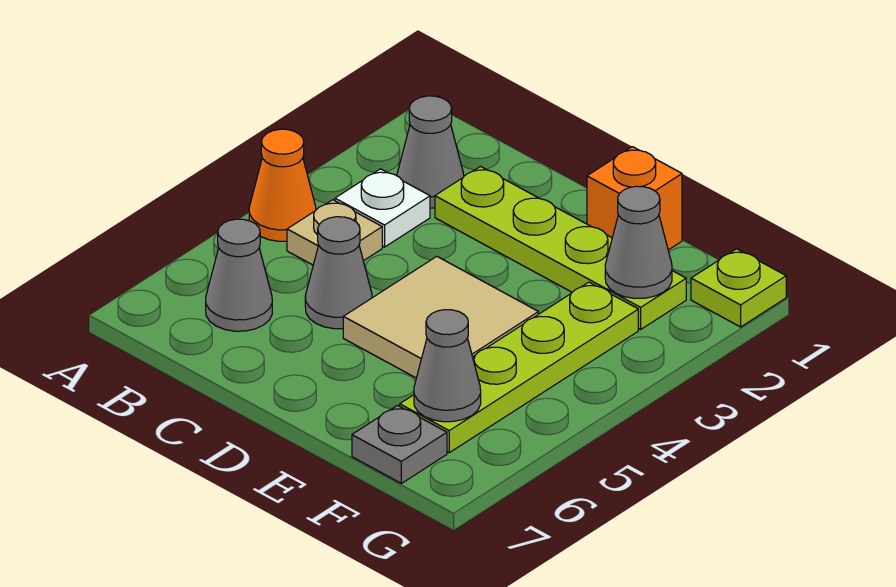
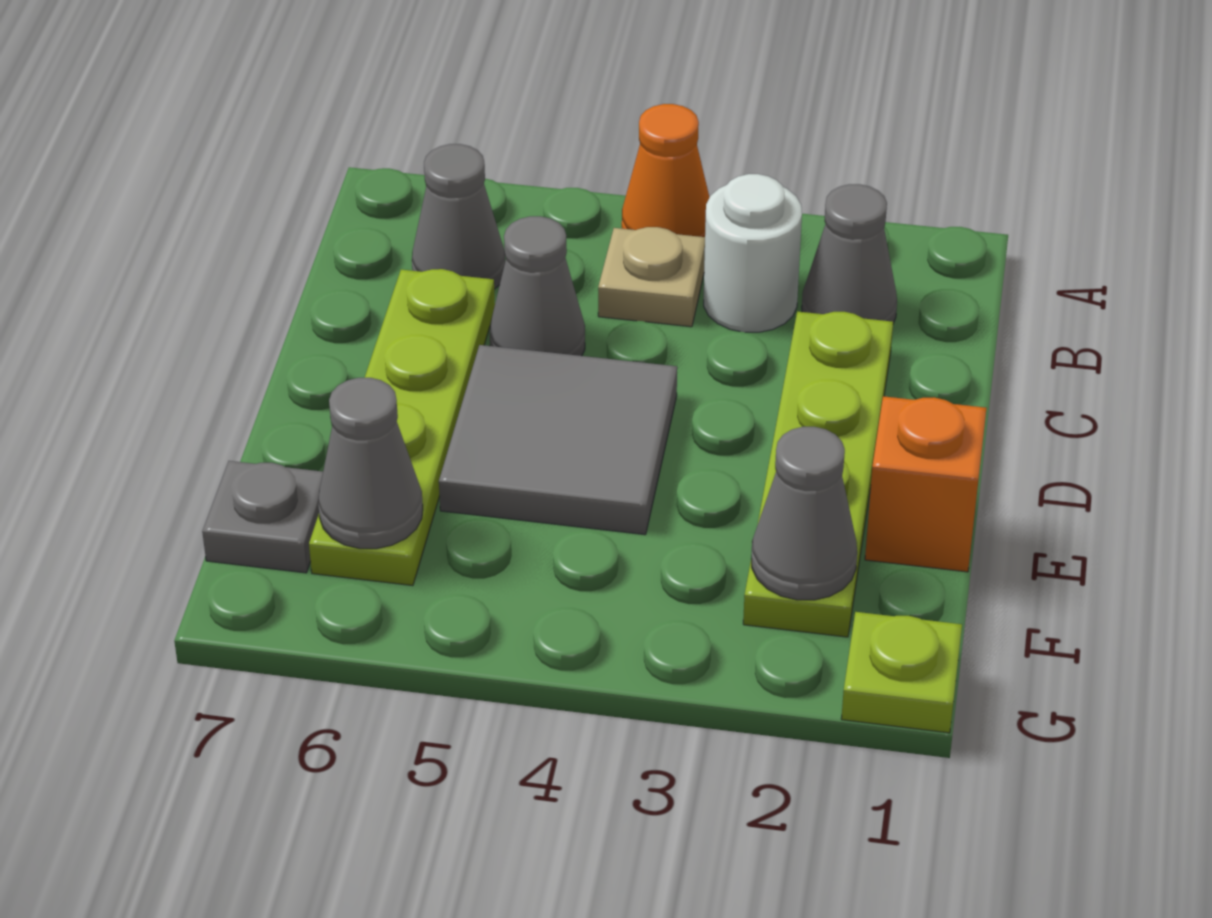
white plate B3 level 1 -> white round brick B3 level 1
tan tile D4:E5 level 1 -> grey tile D4:E5 level 1
lime plate F3:F6 level 1 -> lime plate C6:F6 level 1

